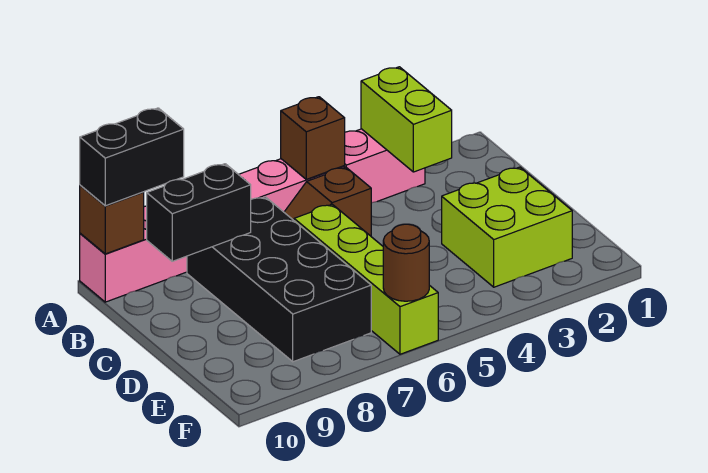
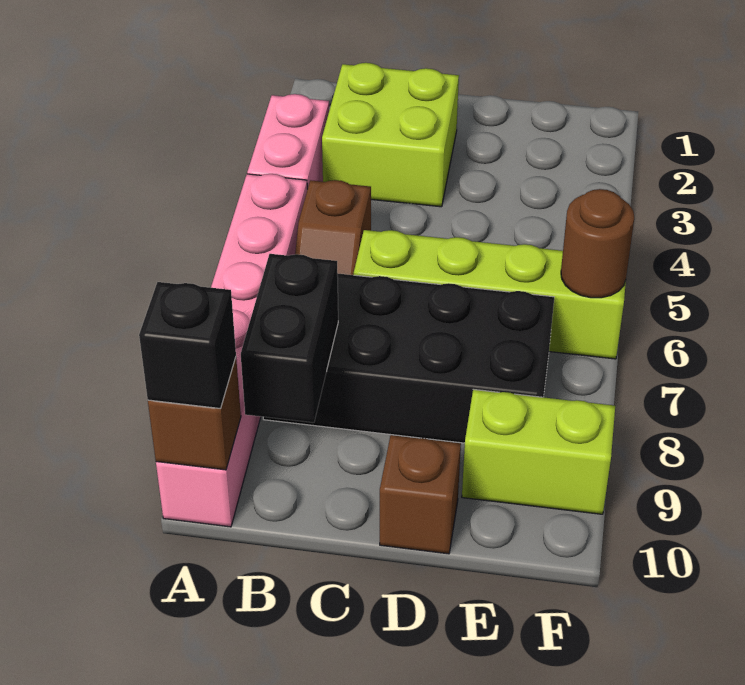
lime brick A3:B3 level 2 -> lime brick E9:F9 level 1
brown brick A5 level 2 -> brown brick D10 level 1
black brick A9:A10 level 3 -> black brick A10 level 3
lime brick D2:E3 level 1 -> lime brick B2:C3 level 1

